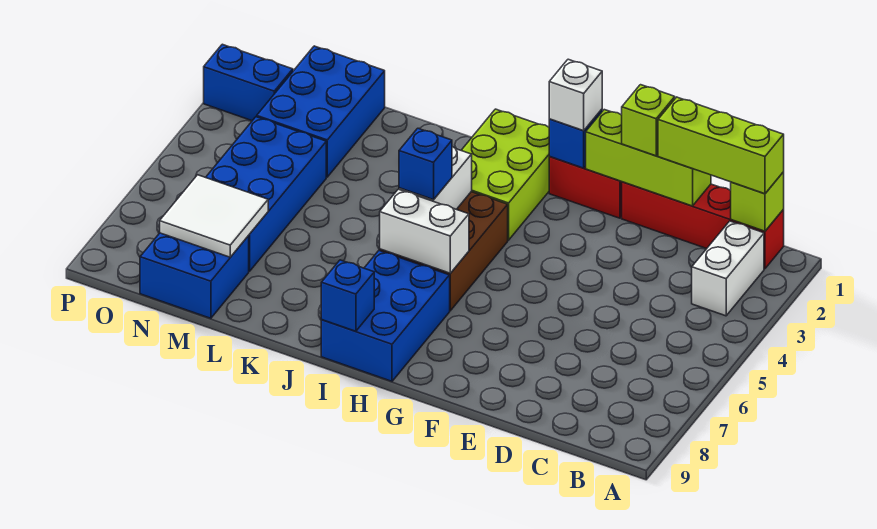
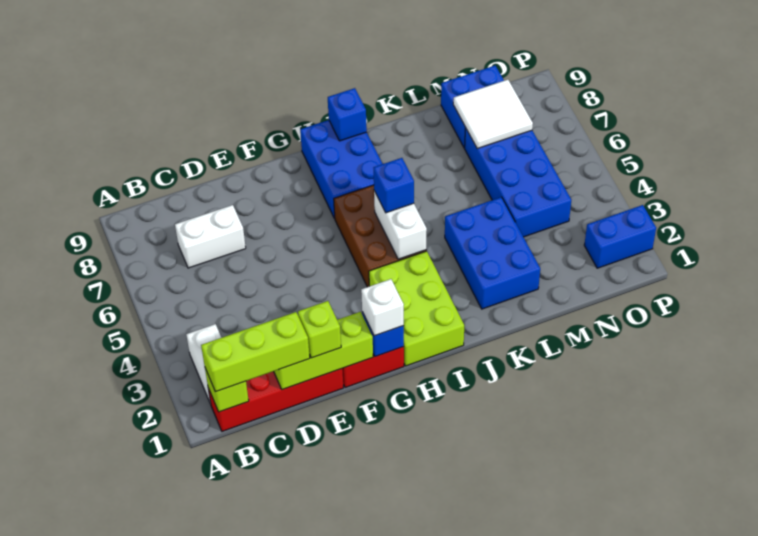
white brick H6:I6 level 2 -> white brick C7:D7 level 1
blue brick M1:N3 level 1 -> blue brick K2:L4 level 1

